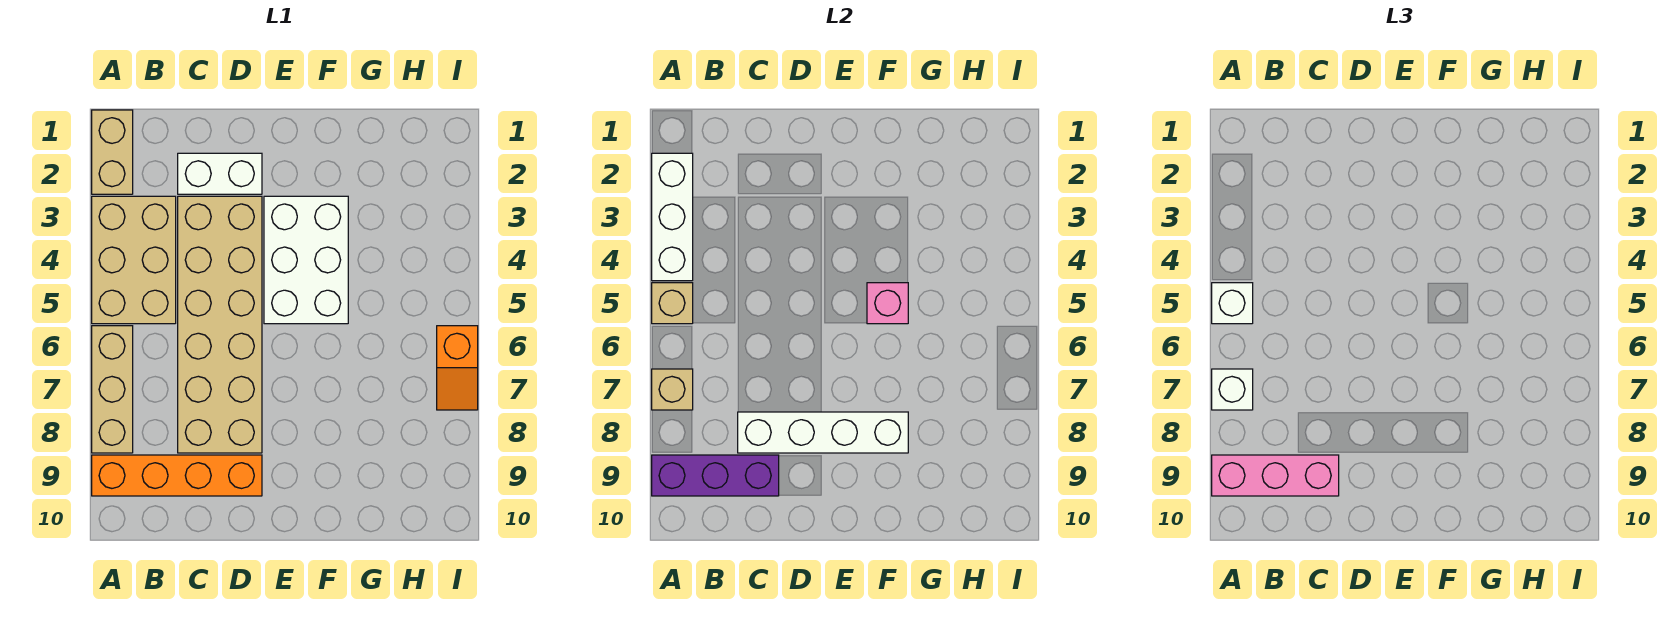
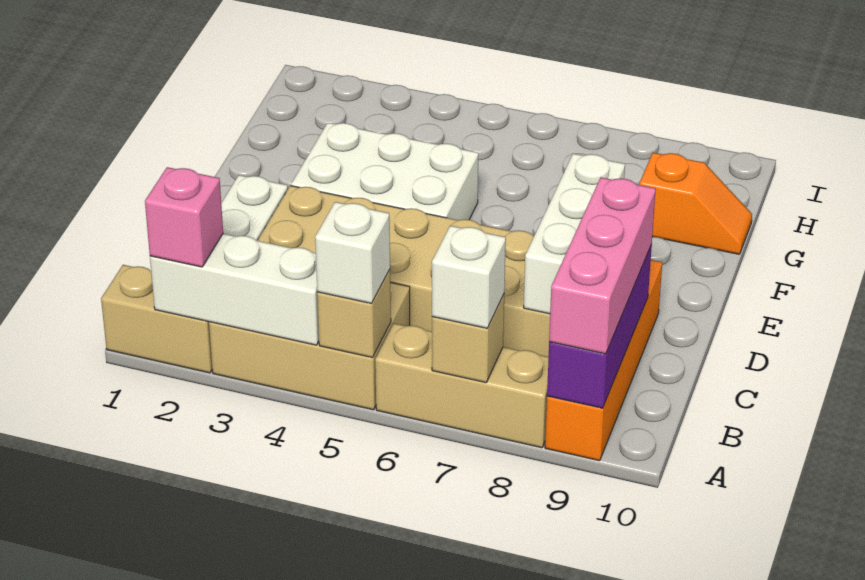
white brick C8:F8 level 2 -> white brick C8:E8 level 2
pink brick F5 level 2 -> pink brick A2 level 3
orange slope I6:I7 level 1 top 6 -> orange slope G9:G10 level 1 top 9

